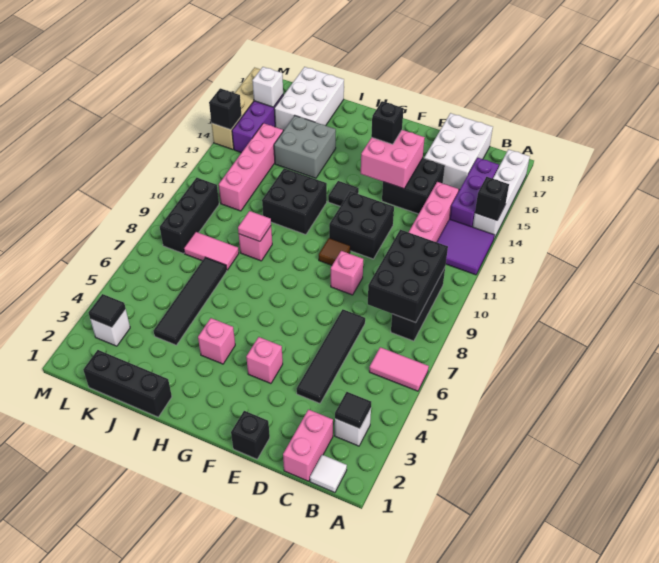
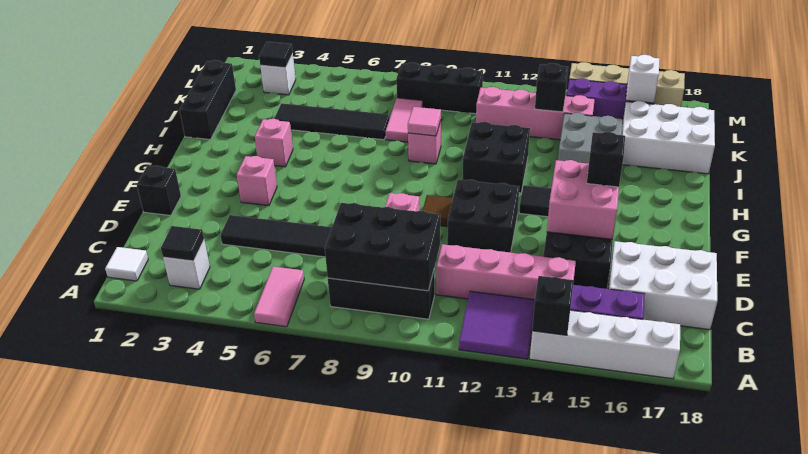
pink brick C1:C2 level 1 -> none
black brick M14 level 2 -> black brick K13 level 2

